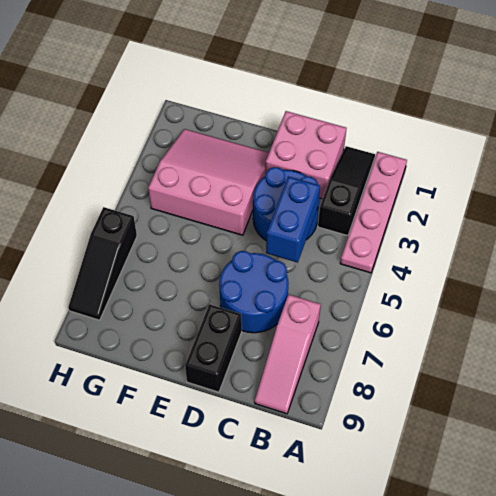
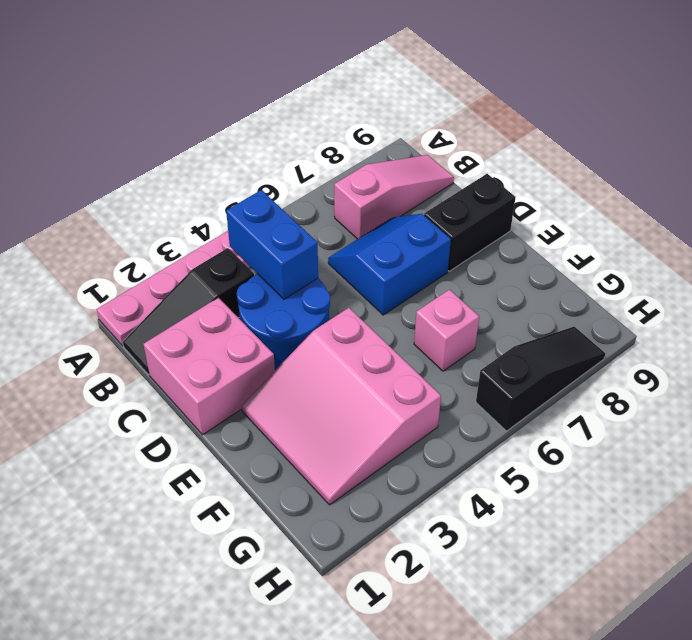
blue brick C4:C5 level 2 -> blue brick B4:C4 level 2
blue round brick C6:D7 level 1 -> blue slope C6:D7 level 1 top D
none -> pink brick F6 level 1

